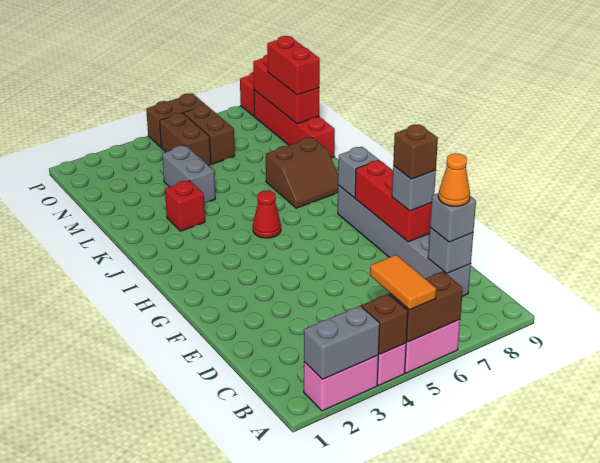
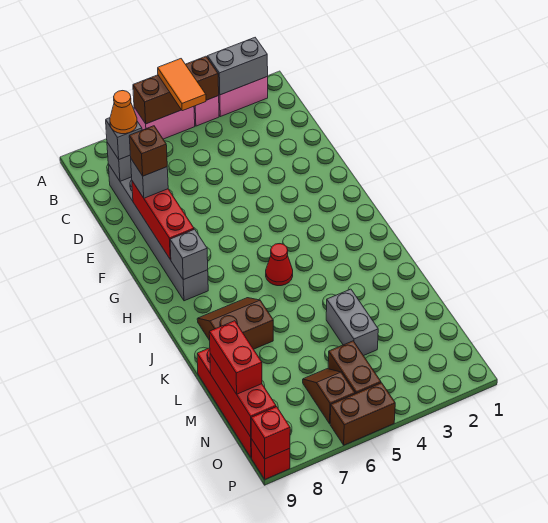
red brick K3 level 1 -> red brick P9 level 2
brown brick N6:O6 level 1 -> brown slope N6:O6 level 1 top O

